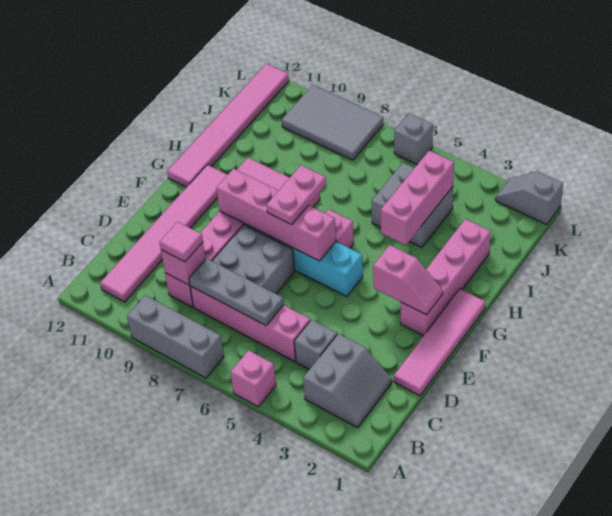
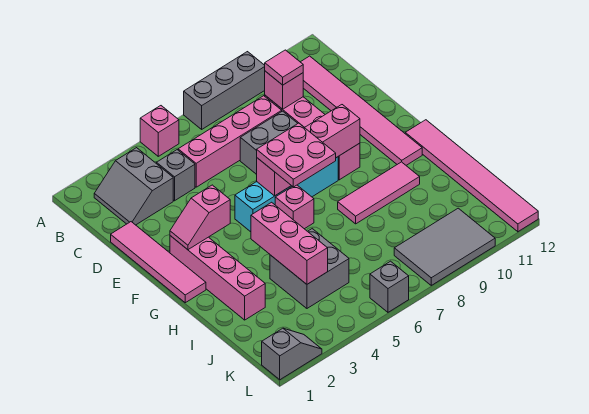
grey plate C6:C8 level 2 -> none
pink plate F7:G7 level 3 -> pink plate F6:G7 level 3

